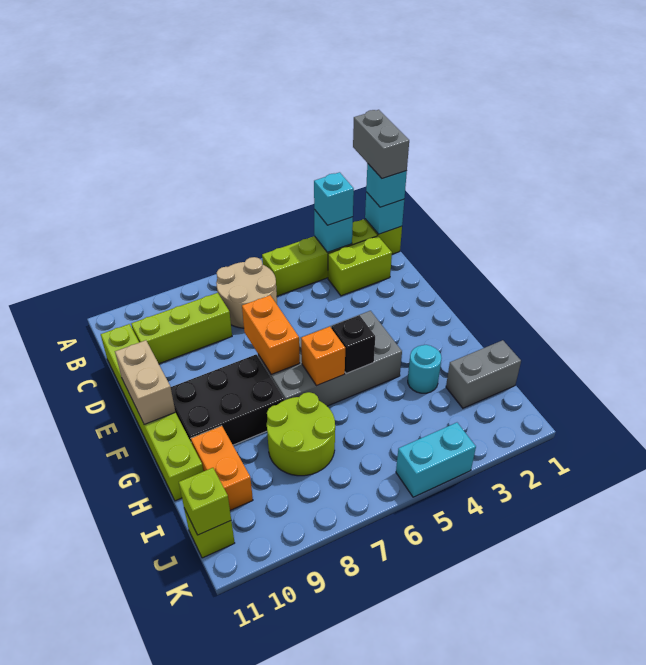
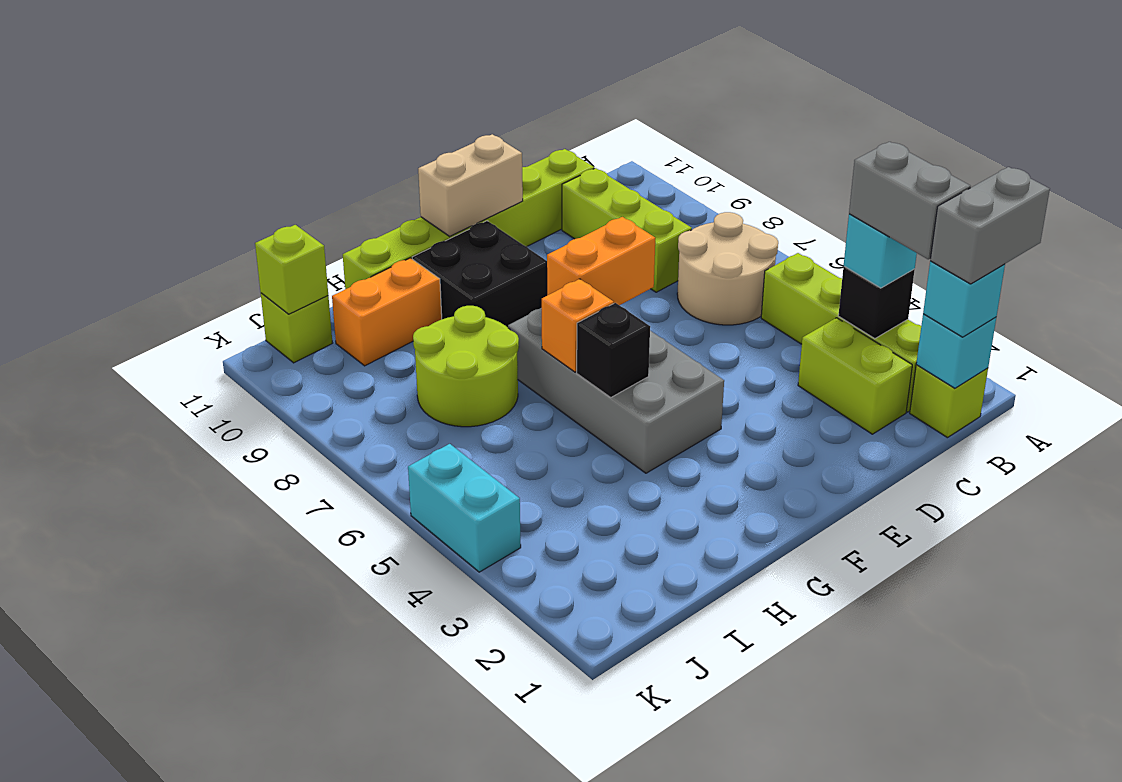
cyan brick B3 level 2 -> black brick B3 level 2
black brick F8:G10 level 1 -> black brick F9:G10 level 1
cyan round brick H3 level 1 -> none
grey brick I1:I2 level 1 -> grey brick B2:B3 level 4

